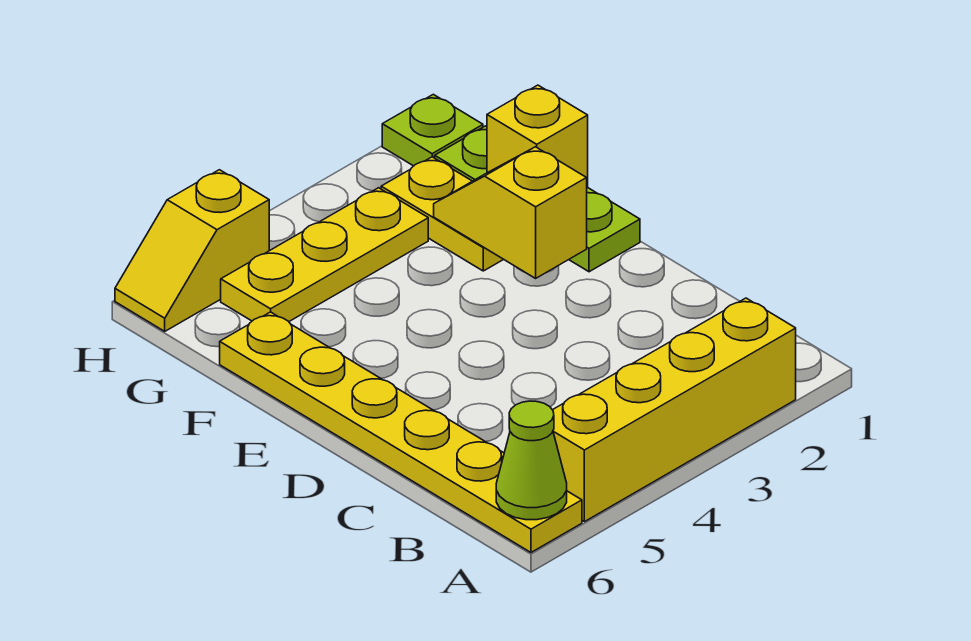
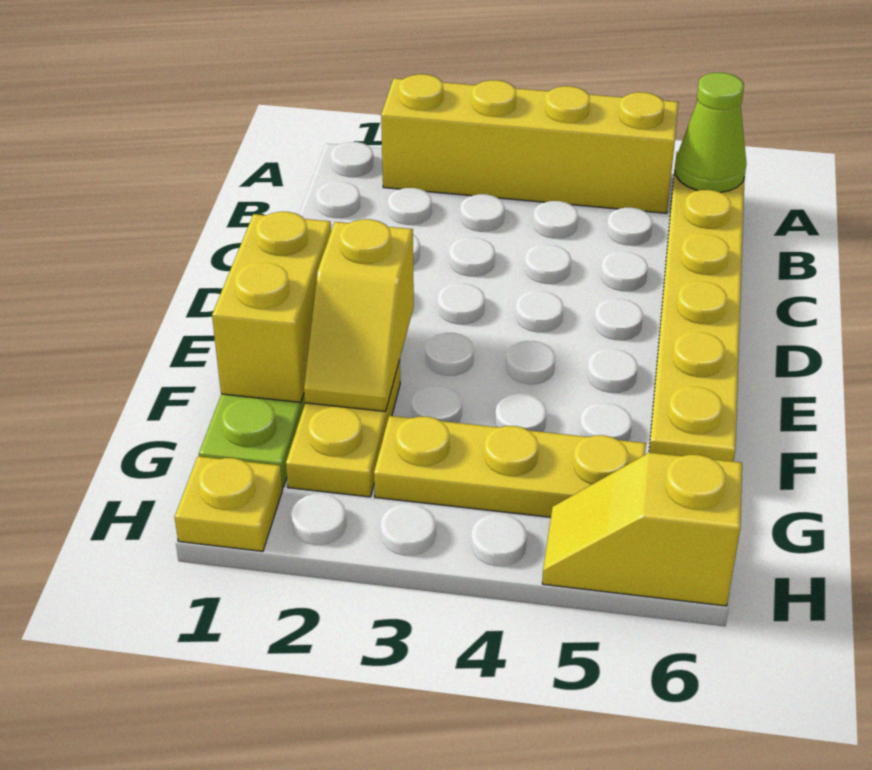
yellow brick F1 level 2 -> yellow brick E1:F1 level 2
lime plate H1 level 1 -> yellow plate H1 level 1
yellow slope H5:H6 level 1 top 5 -> yellow slope H5:H6 level 1 top 6

